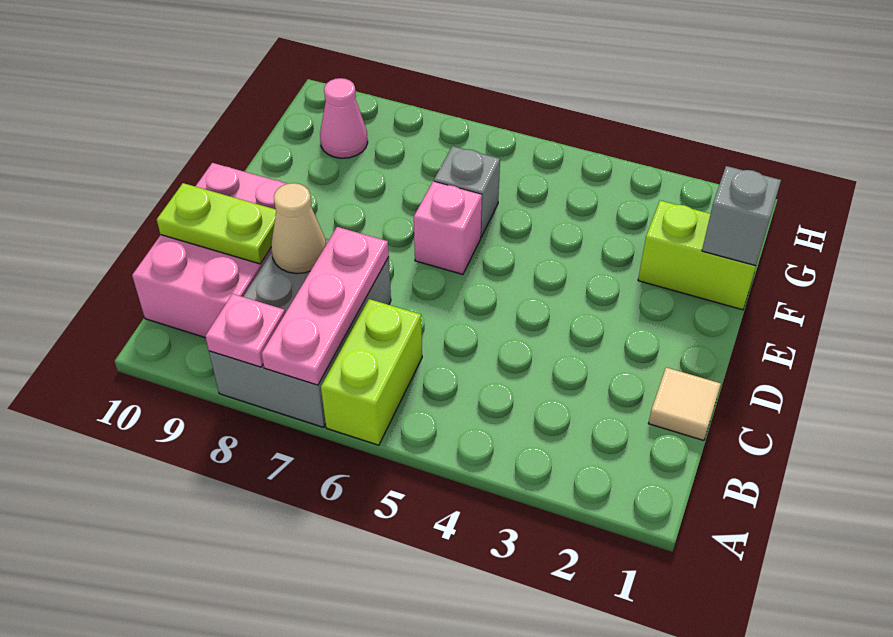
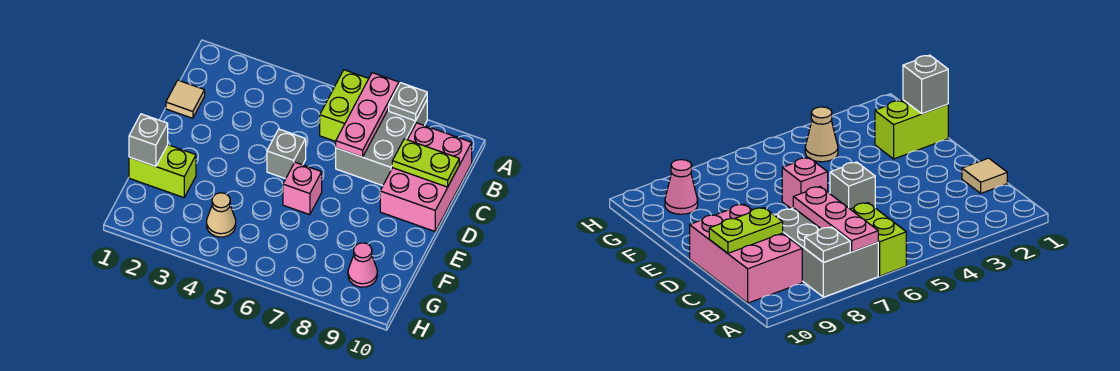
pink plate A8 level 2 -> grey plate A8 level 2
tan cone C8 level 2 -> tan cone G4 level 1
grey brick F6 level 1 -> grey brick D5 level 1

